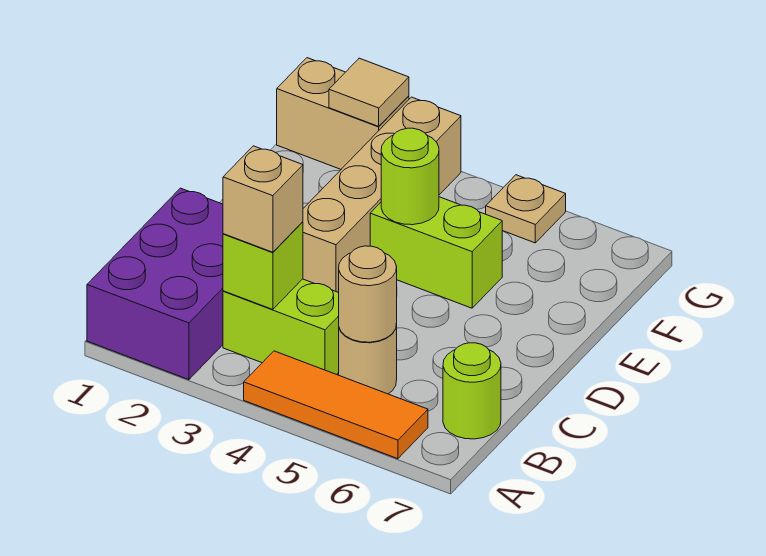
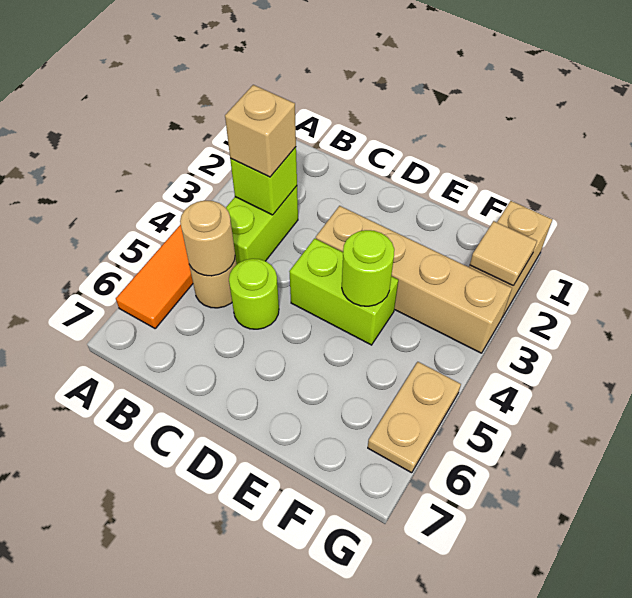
purple brick A1:C2 level 1 -> none
lime round brick B7 level 1 -> lime round brick C5 level 1
lime brick E4:E5 level 1 -> lime brick D4:E4 level 1
tan plate G5 level 1 -> tan plate G5:G6 level 1

